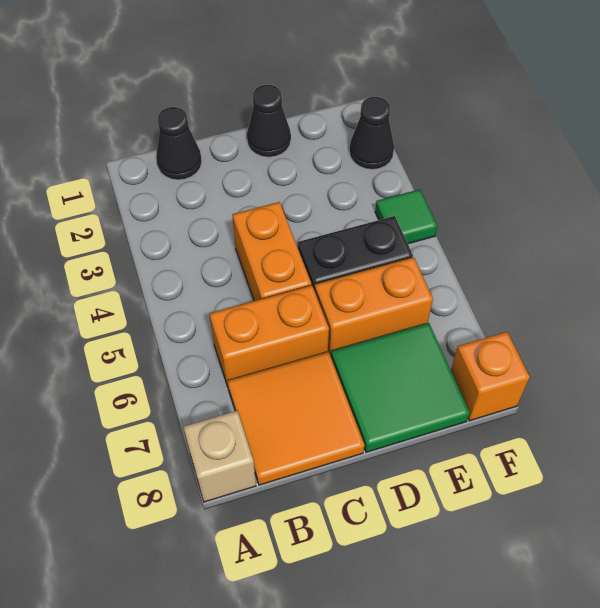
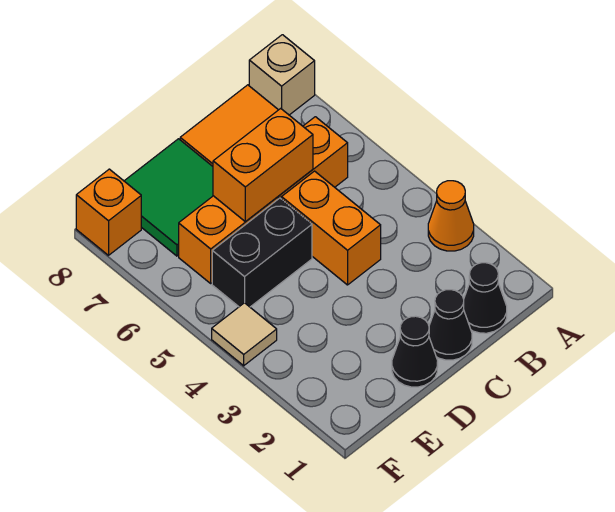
none -> orange cone A3 level 1
none -> orange brick C6:D6 level 2
black cone F2 level 1 -> black cone C1 level 1
green tile F4 level 1 -> tan tile F4 level 1

